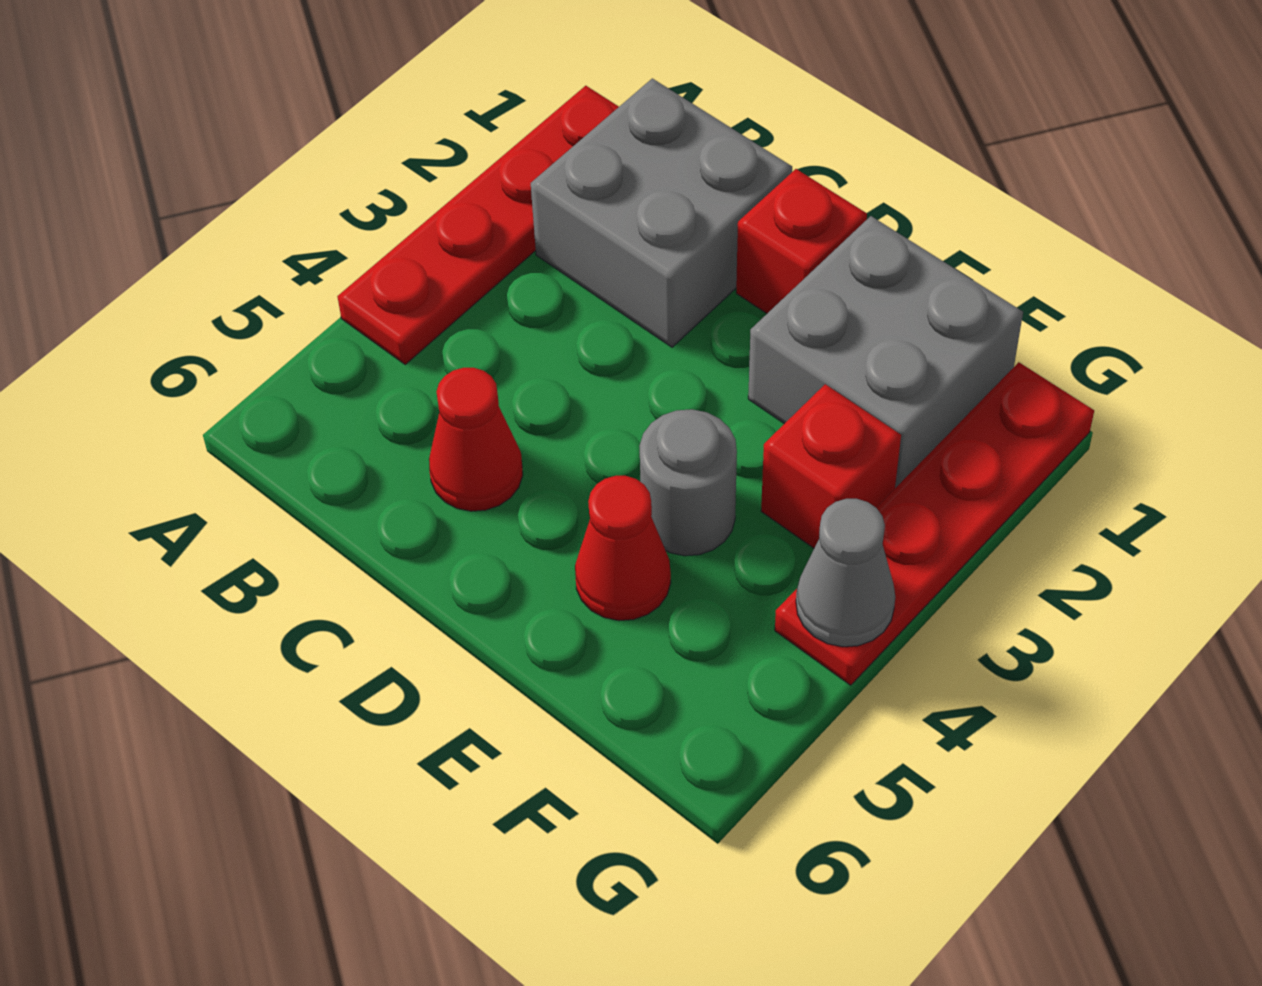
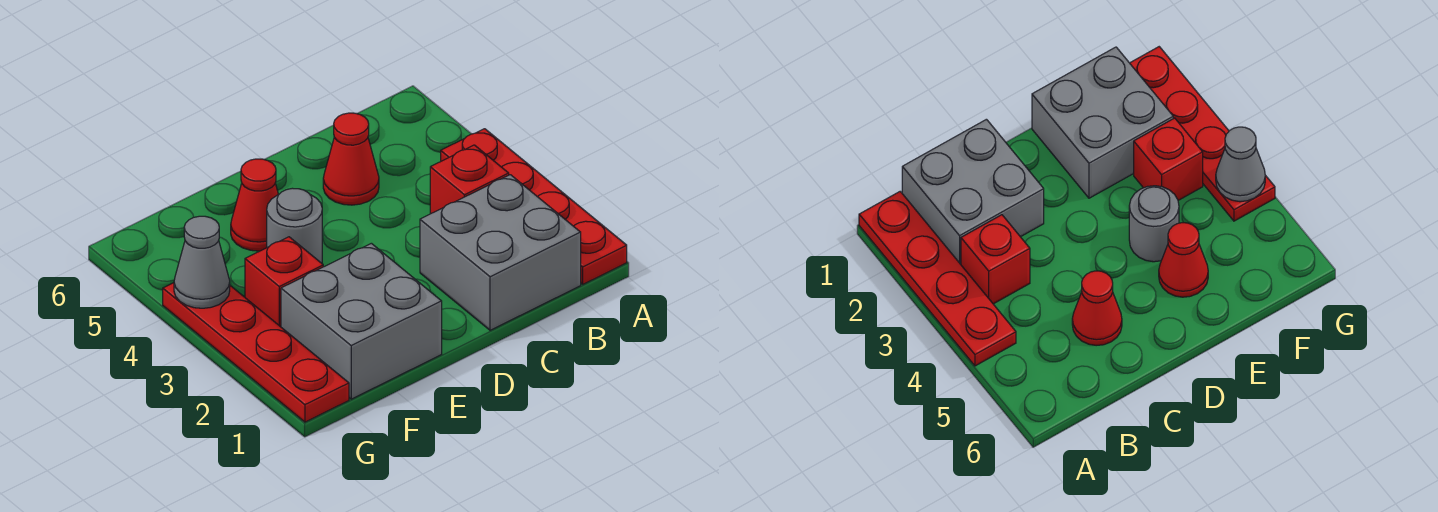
red brick D1 level 1 -> red brick B3 level 1

